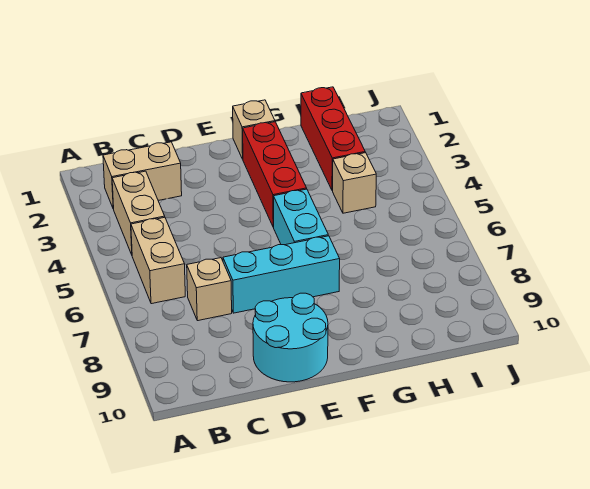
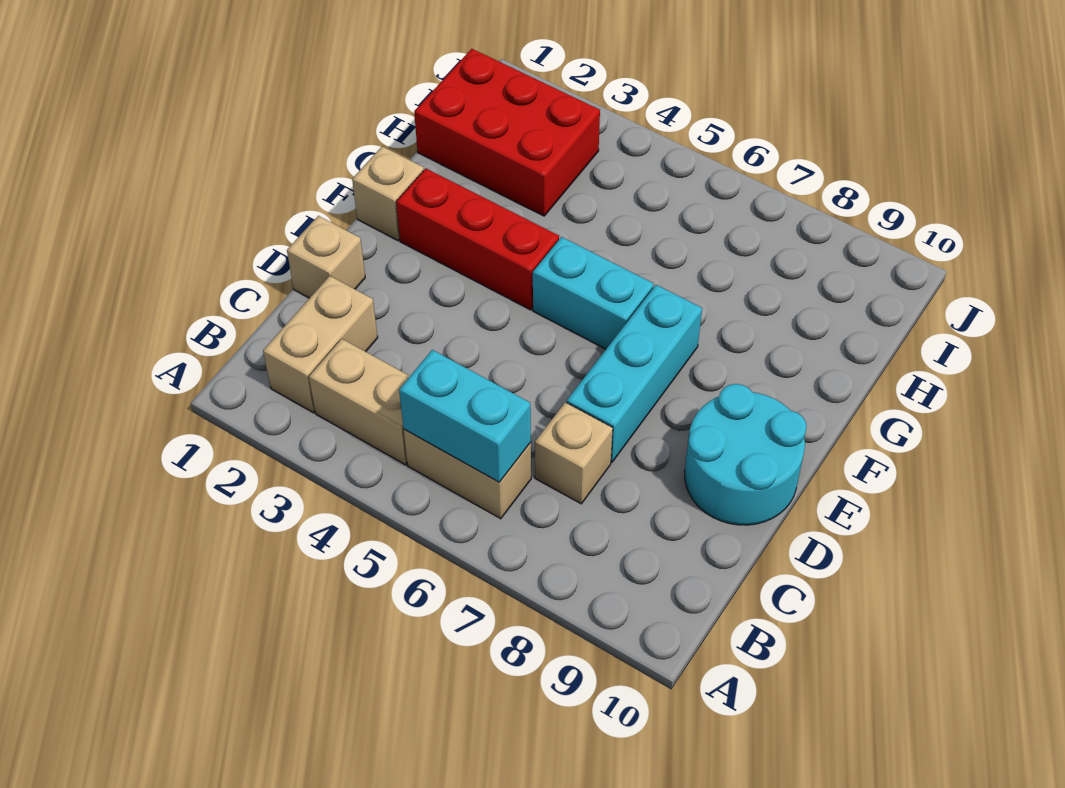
none -> cyan brick B5:B6 level 2
red brick H1:H3 level 1 -> red brick H1:I3 level 1
tan brick H4 level 1 -> tan brick D1 level 1

